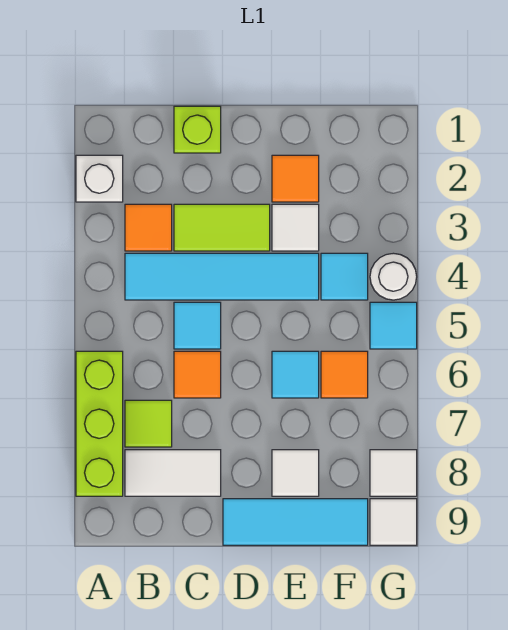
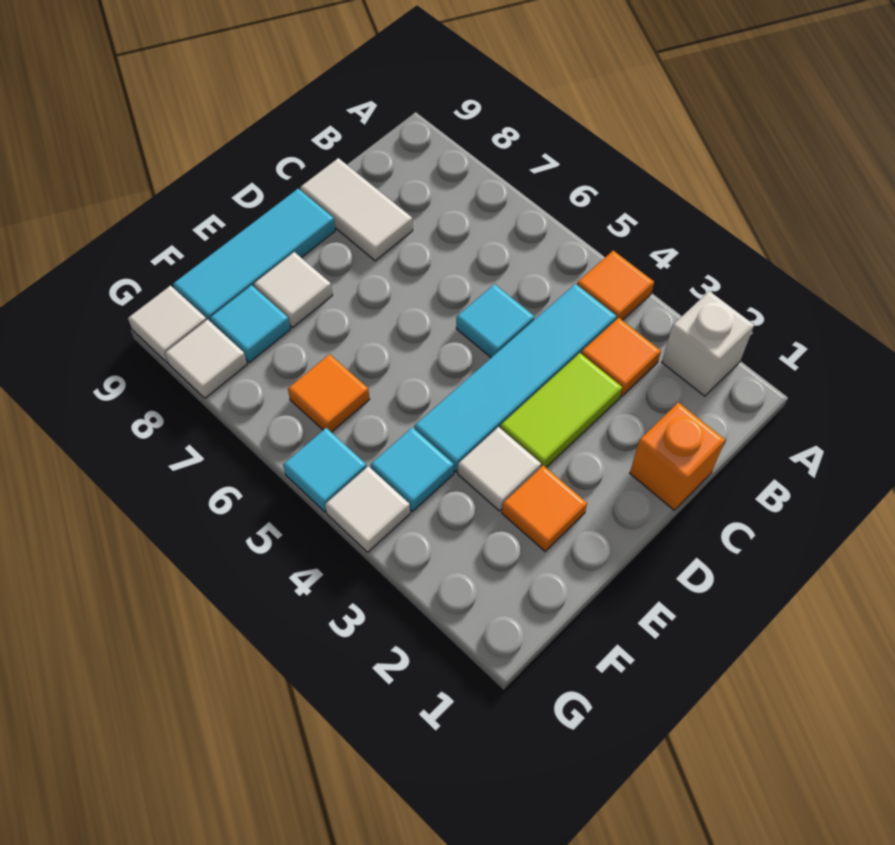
lime brick A6:A8 level 1 -> none
lime tile B7 level 1 -> none
white tile B8:C8 level 1 -> white tile C8:C9 level 1
lime brick C1 level 1 -> orange brick C1 level 1
orange tile C6 level 1 -> orange tile A4 level 1
cyan tile E6 level 1 -> cyan tile F8 level 1
white round brick G4 level 1 -> white tile G4 level 1

